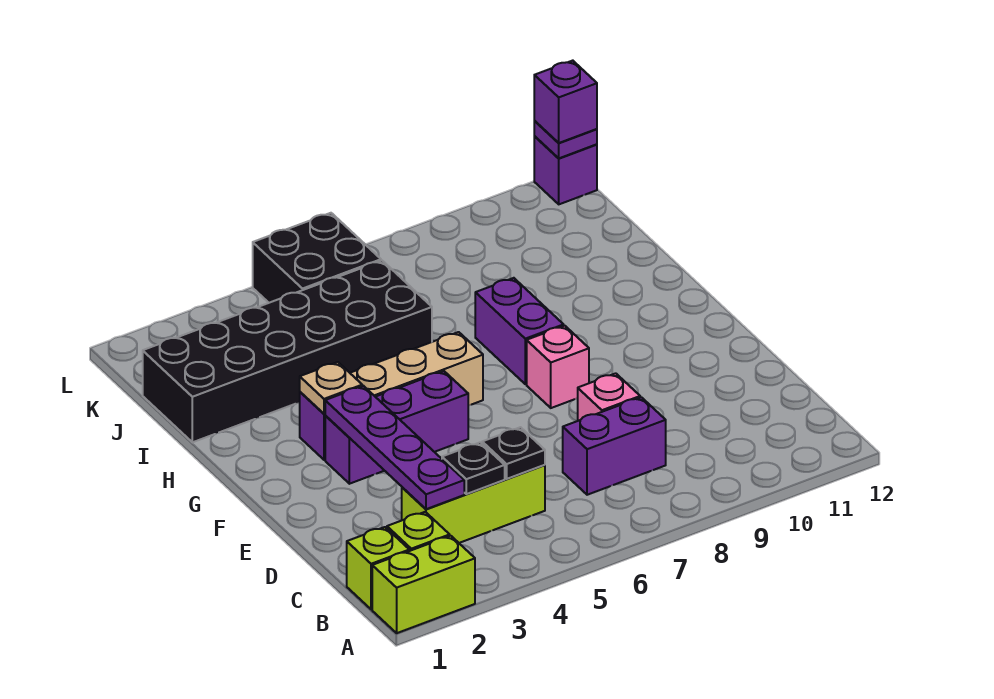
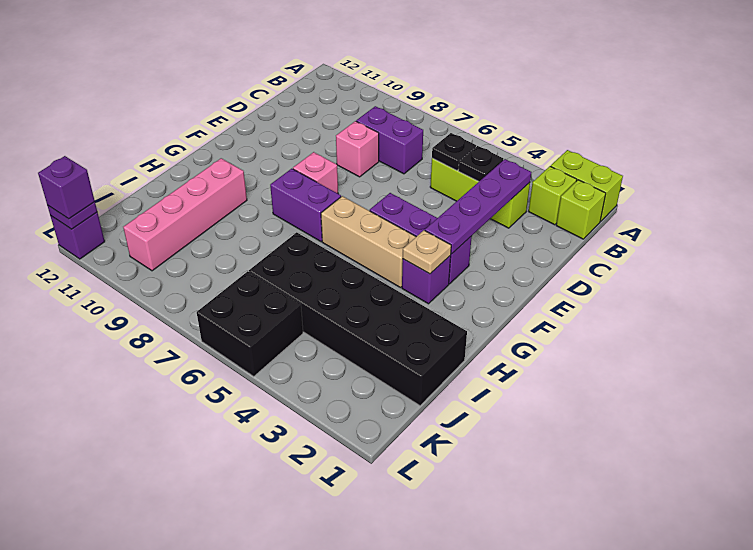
purple brick G8:H8 level 1 -> purple brick G7:G8 level 1
none -> pink brick H10:K10 level 1

